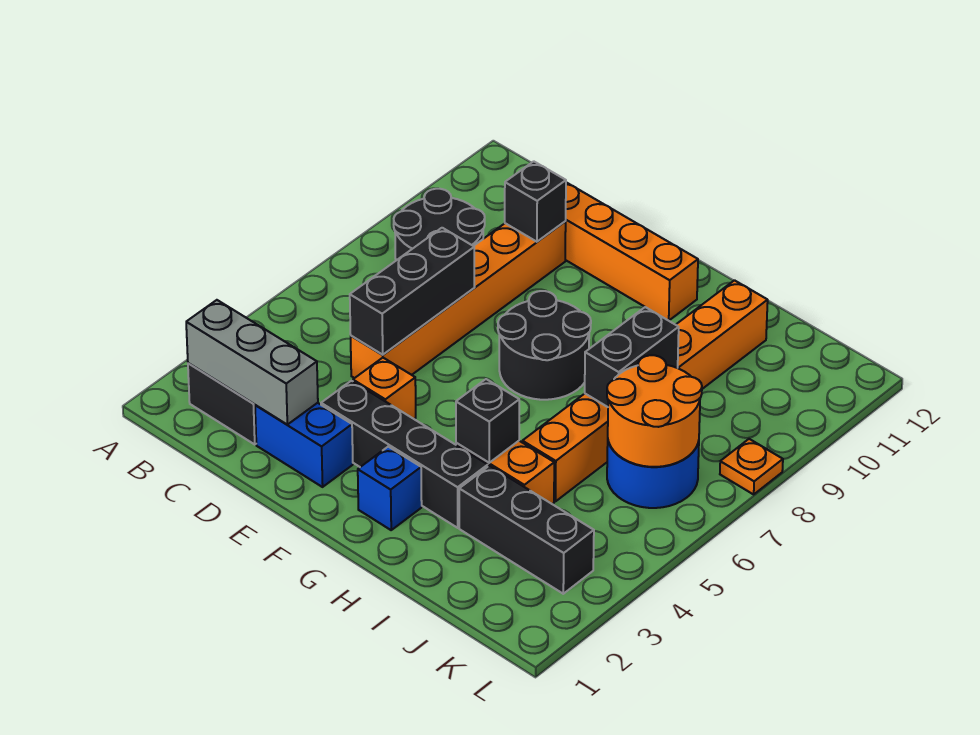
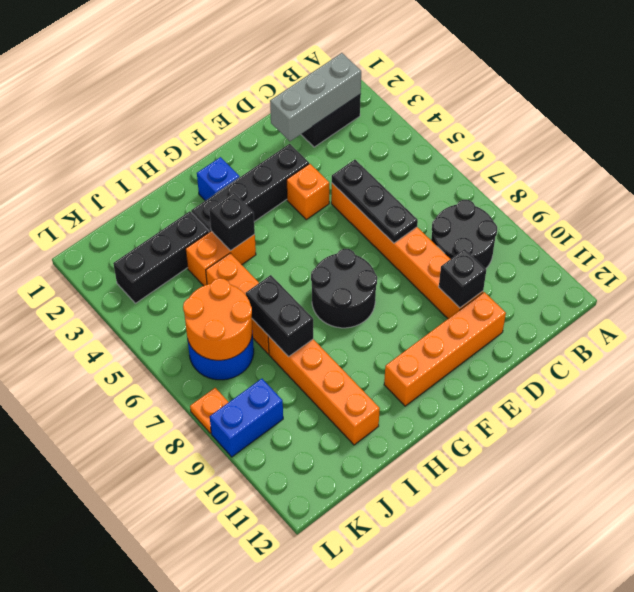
blue brick D2:E2 level 1 -> blue brick K9:L9 level 1
black brick D5:D7 level 2 -> black plate D5:D7 level 2

